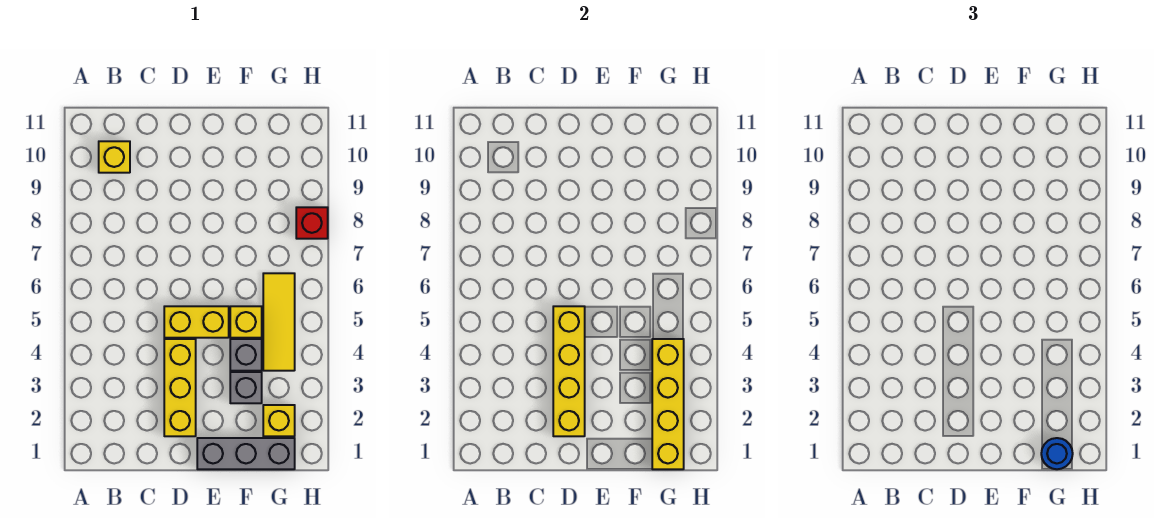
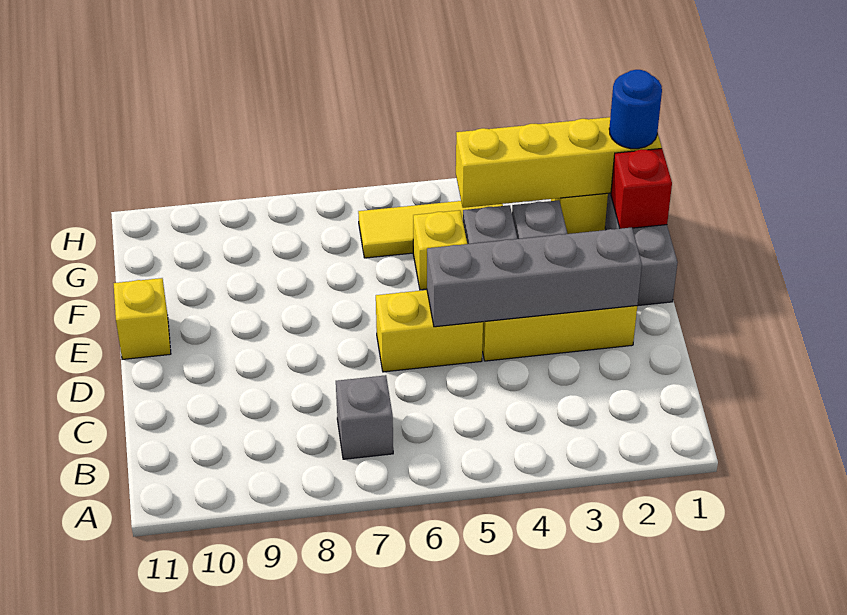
none -> grey brick B7 level 1
yellow brick B10 level 1 -> yellow brick E11 level 1
yellow brick D2:D5 level 2 -> grey brick D2:D5 level 2
yellow brick D5:E5 level 1 -> yellow brick D5:D6 level 1
red brick H8 level 1 -> red brick F1 level 2

